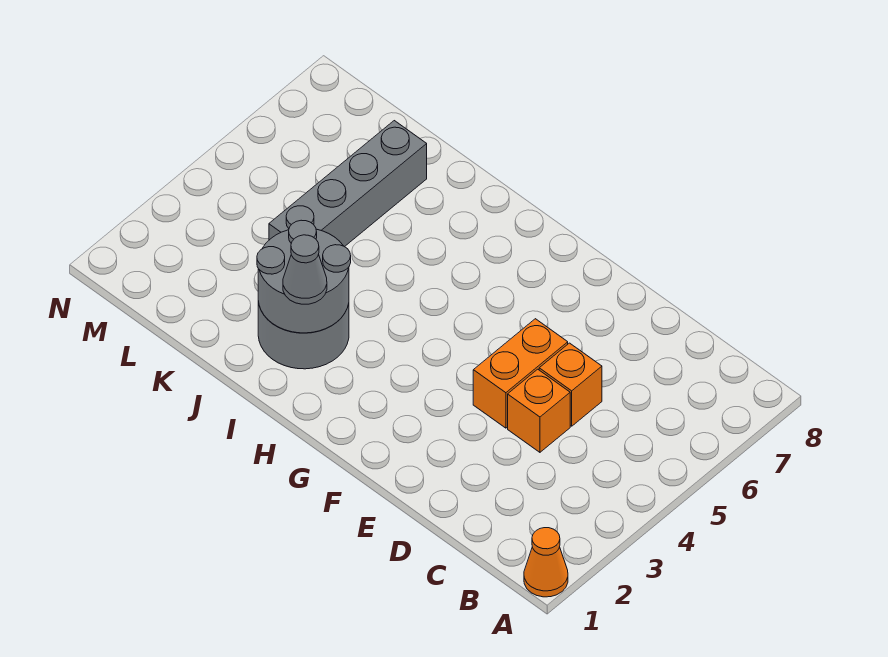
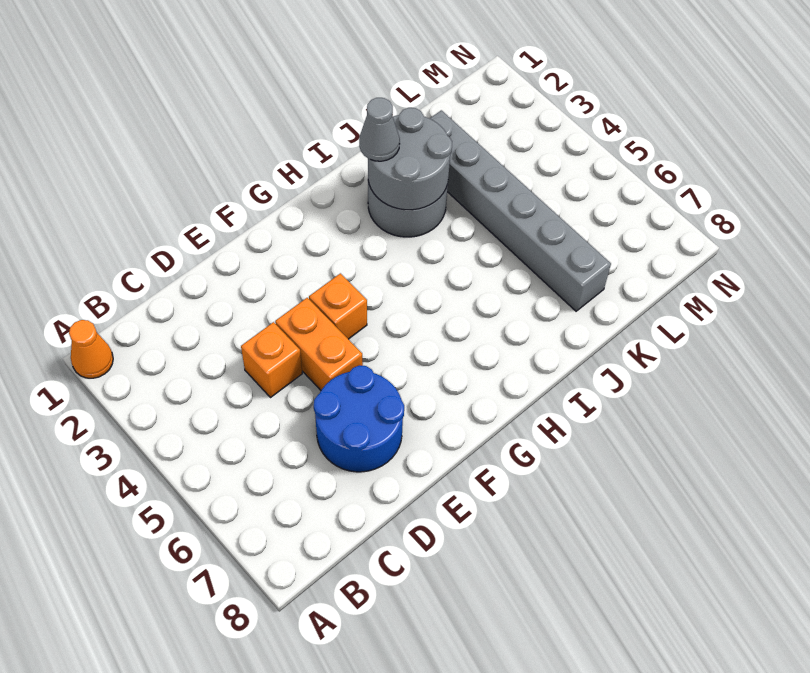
orange brick D5 level 1 -> orange brick F4 level 1
none -> blue round brick D6:E7 level 1
grey brick K4:K7 level 1 -> grey brick K2:K7 level 1

